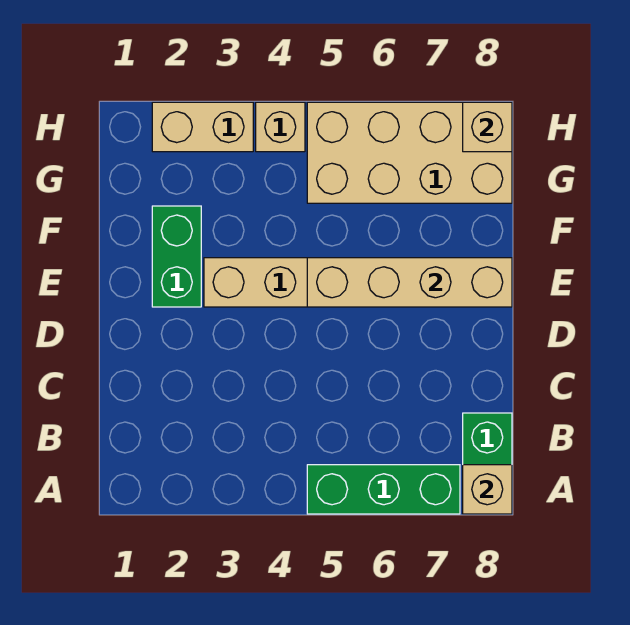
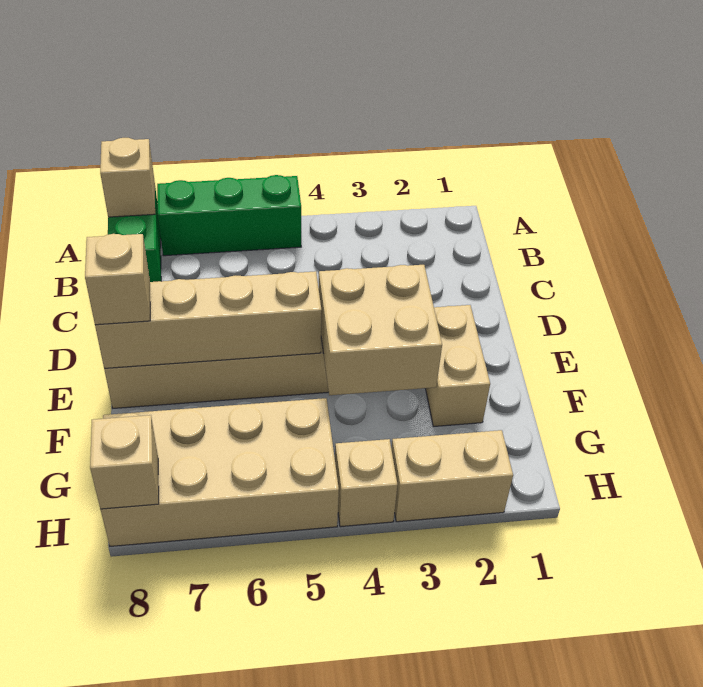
green brick E2:F2 level 1 -> tan brick E2:F2 level 1
none -> tan brick E3:F4 level 2
none -> tan brick E8 level 3

